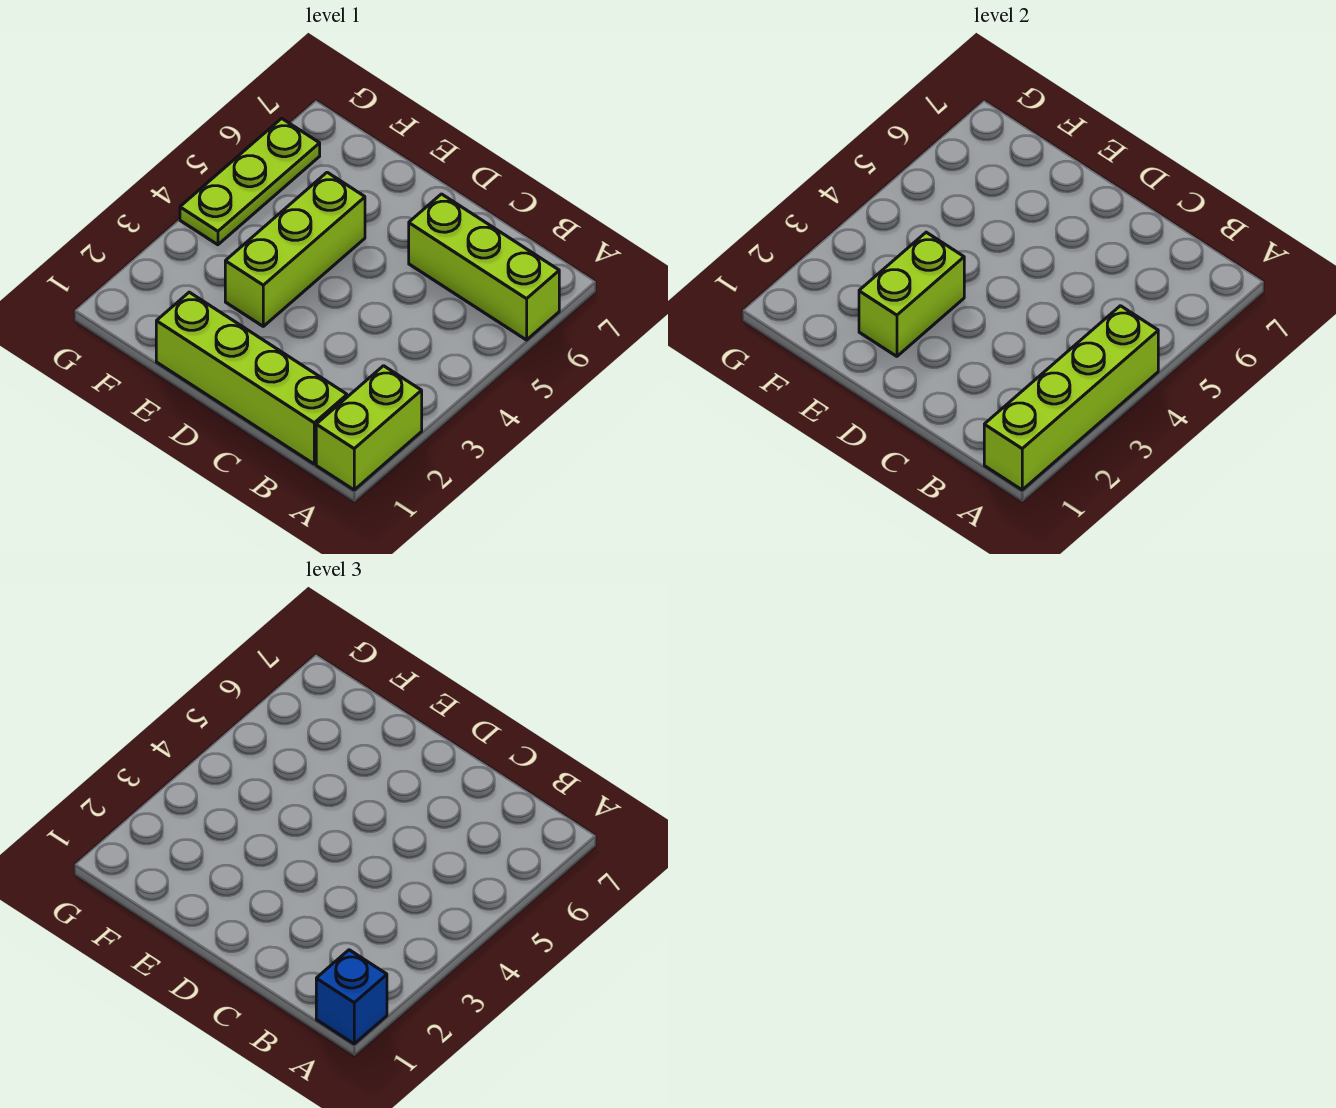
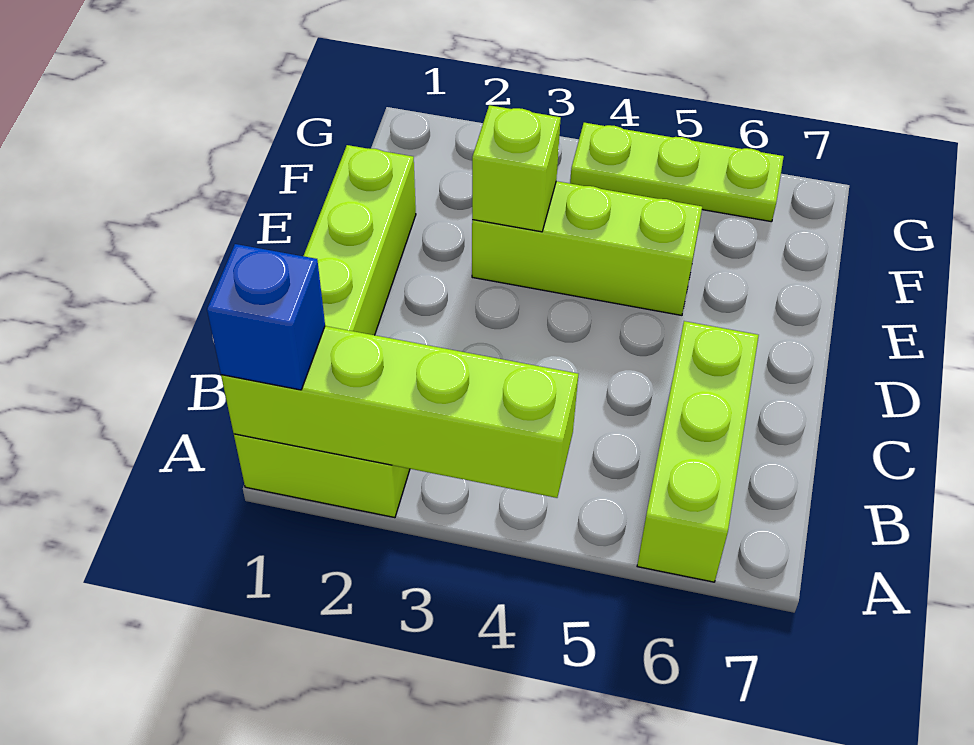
lime brick E2:E3 level 2 -> lime brick E3 level 2

